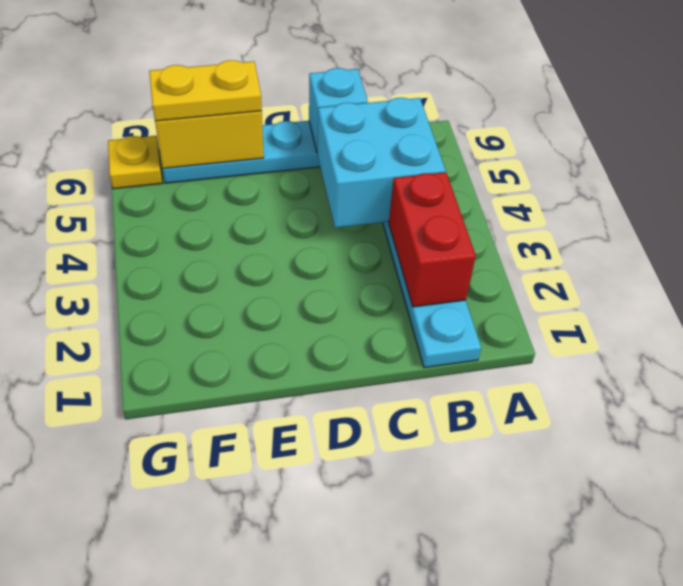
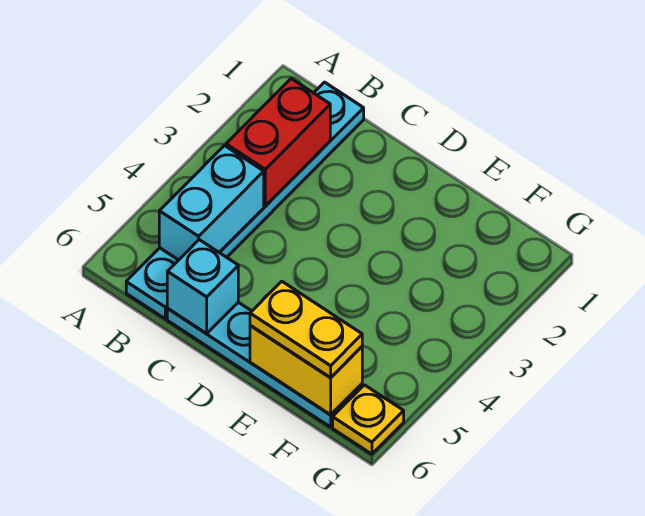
cyan brick B4:C5 level 2 -> cyan brick B4:B5 level 2

